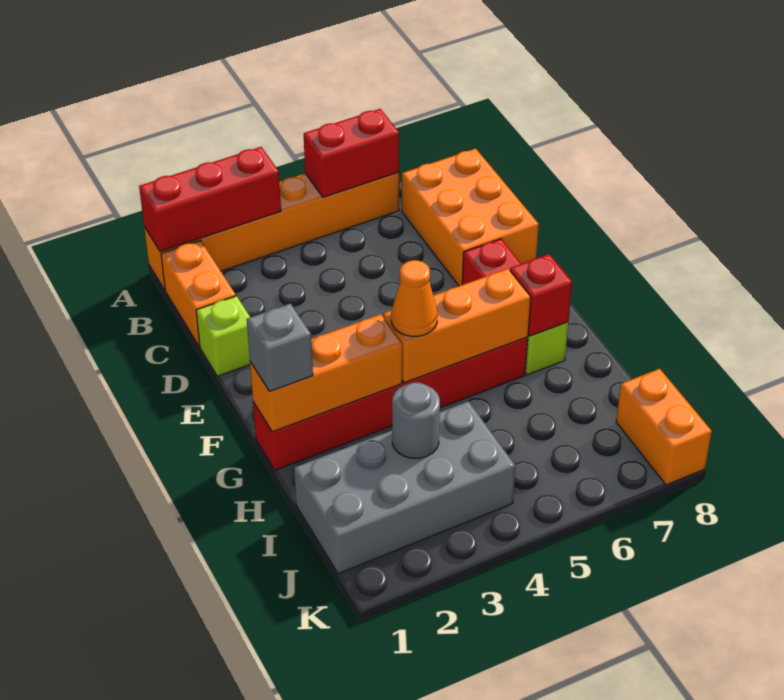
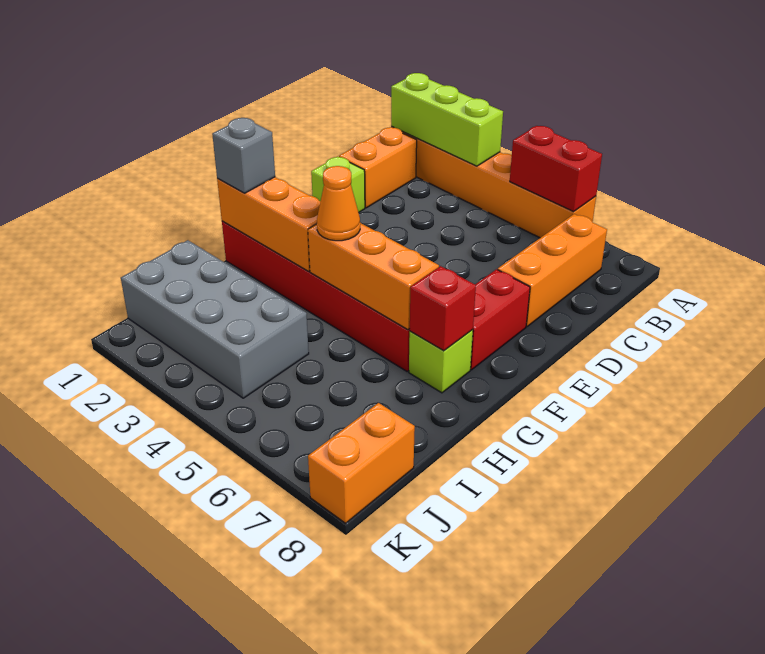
red brick A1:A3 level 2 -> lime brick A1:A3 level 2
orange brick B7:D8 level 1 -> orange brick B7:D7 level 1
grey round brick I3 level 2 -> none

